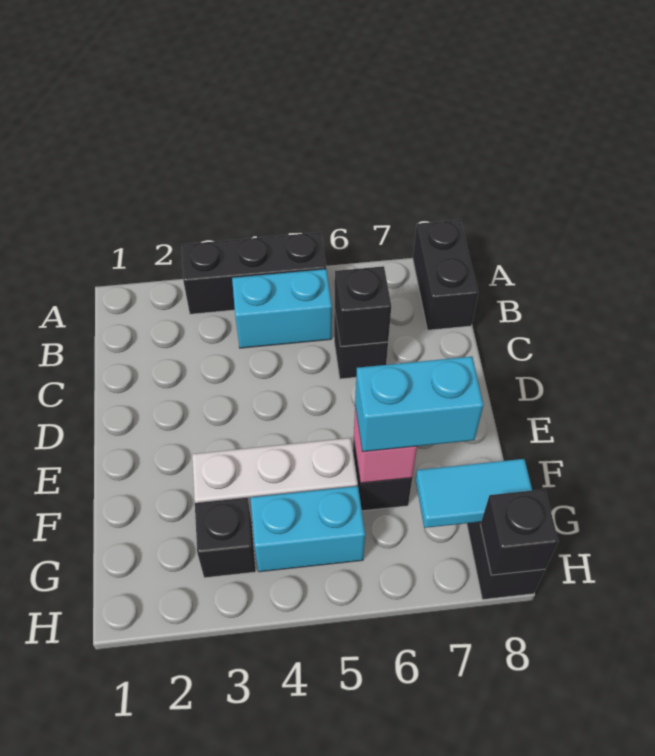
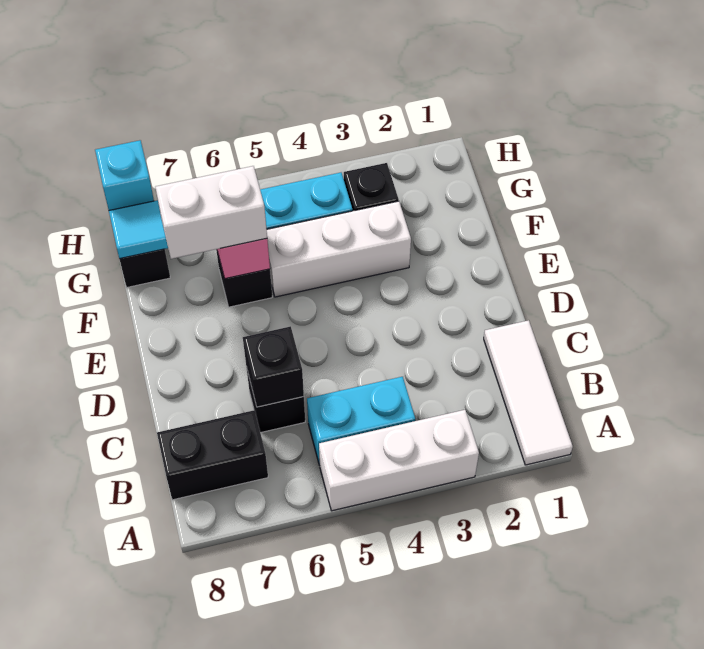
none -> white tile A1:C1 level 1
black brick A3:A5 level 1 -> white brick A3:A5 level 1
black brick A8:B8 level 1 -> black brick B7:B8 level 1
cyan brick F6:F7 level 3 -> white brick F6:F7 level 3
black brick H8 level 2 -> cyan brick H8 level 2

